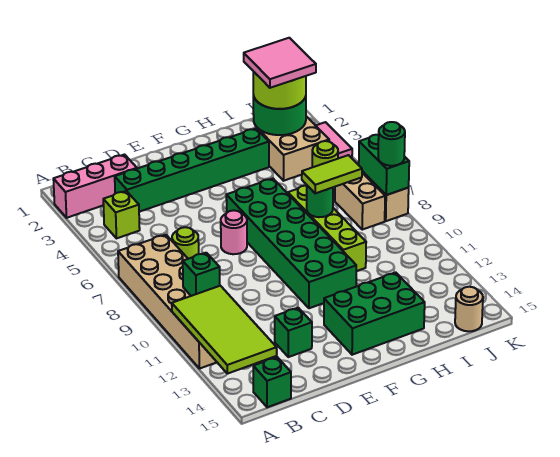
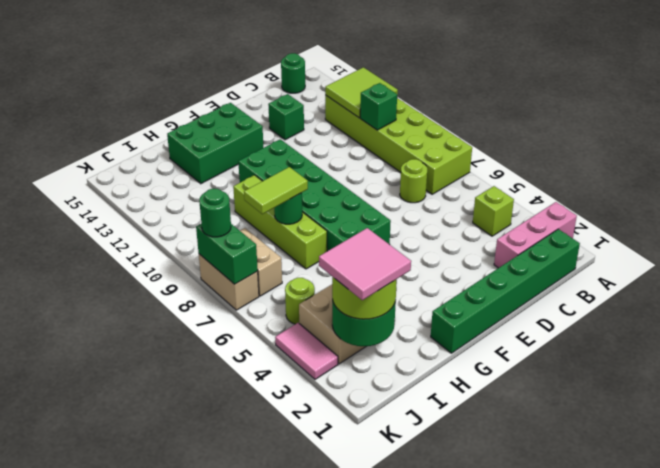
tan brick A7:B12 level 1 -> lime brick A7:B12 level 1
lime tile A11:B14 level 2 -> lime tile A11:B12 level 2
green brick B15 level 1 -> green round brick B15 level 1
green brick C3:H3 level 1 -> green brick B1:G1 level 1
pink round brick E7 level 1 -> none
tan round brick J15 level 1 -> none

